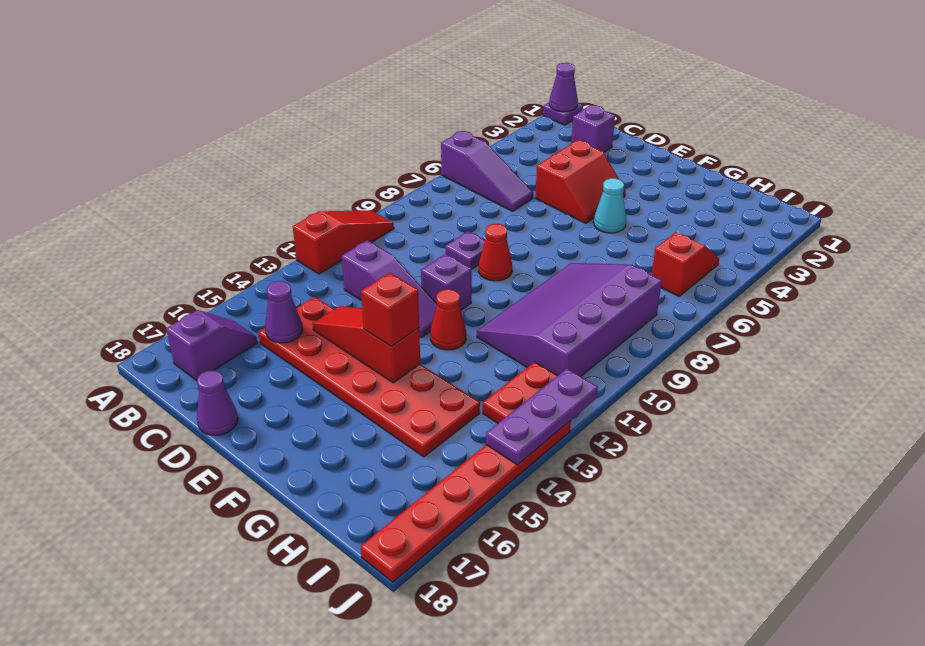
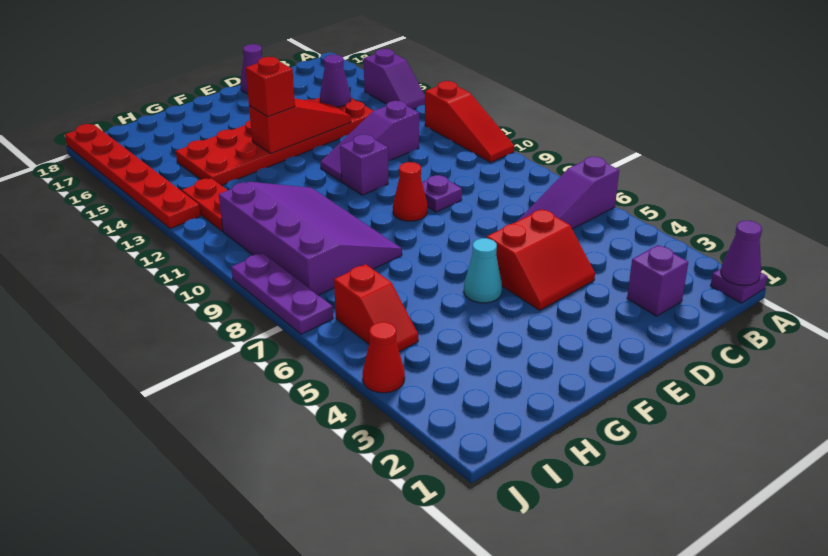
purple slope B16:B17 level 1 top 17 -> purple slope A14:A15 level 1 top 15
red slope D4:E5 level 1 top D -> red slope D4:E5 level 1 top 5
red cone F12 level 1 -> red cone J4 level 1
purple plate J12:J14 level 2 -> purple plate J7:J9 level 1

